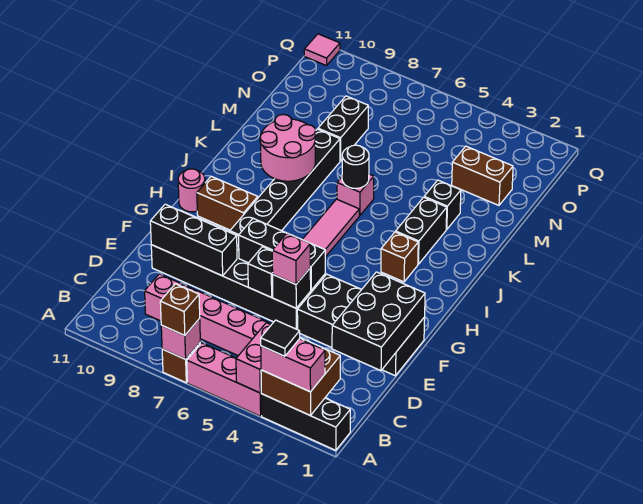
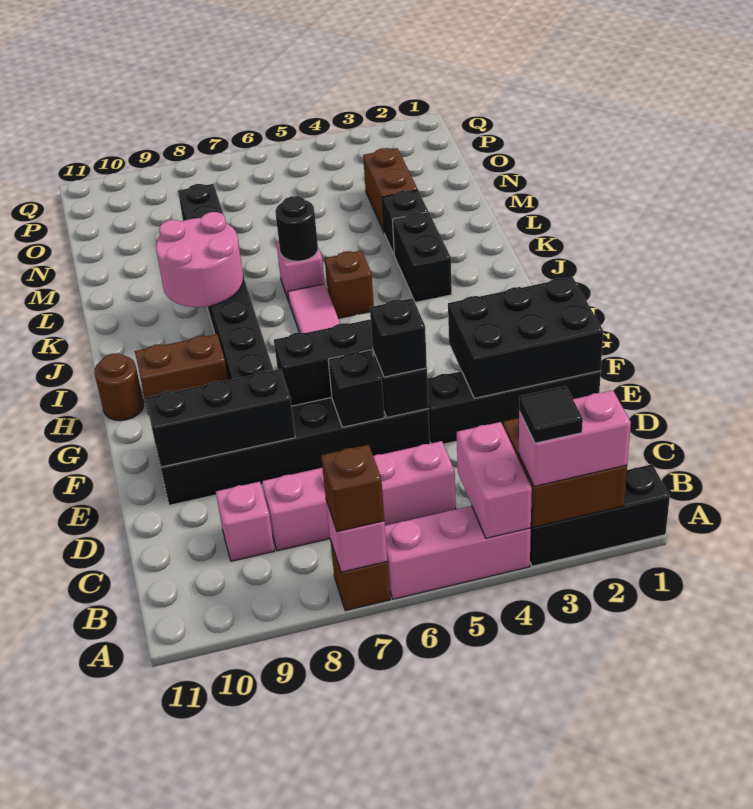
black brick D1:F2 level 2 -> black brick E1:F3 level 2
black brick E1:F4 level 1 -> black brick E1:E4 level 1
pink brick E5 level 3 -> black brick E5 level 3
pink round brick H11 level 1 -> brown round brick H11 level 1
brown brick I3 level 1 -> brown brick J5 level 1
brown brick N2:N3 level 1 -> brown brick M3:N3 level 1
pink tile Q11 level 1 -> none

